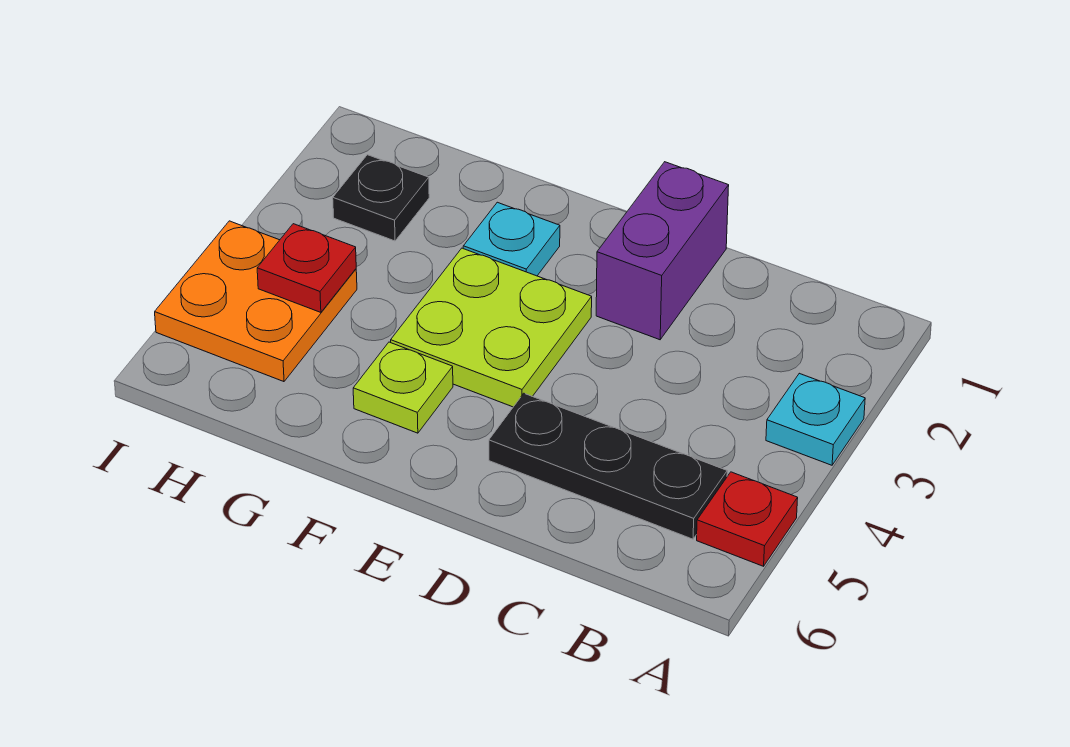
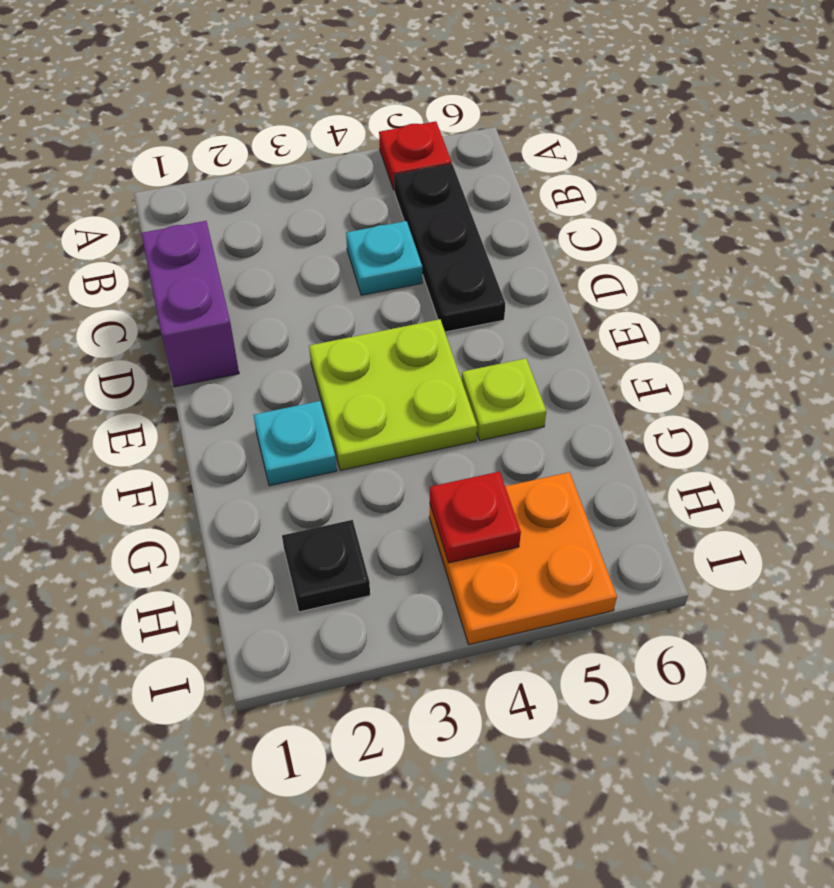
cyan plate A3 level 1 -> cyan plate C4 level 1
purple brick D1:D2 level 1 -> purple brick C1:D1 level 1

